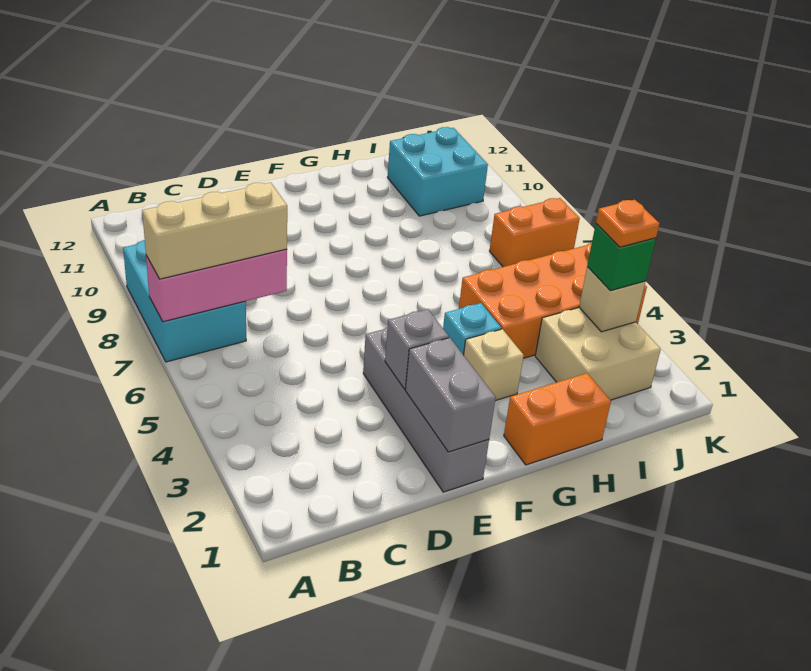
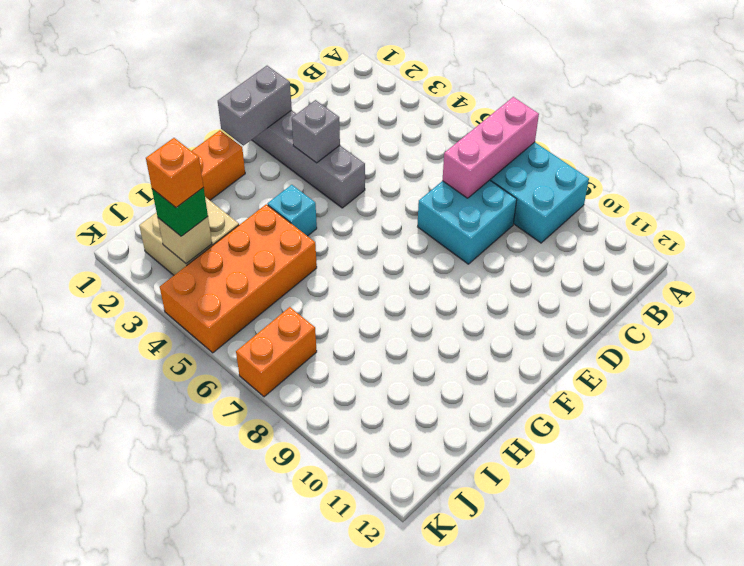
tan brick A7:C7 level 3 -> none
grey brick E1:E2 level 2 -> grey brick E1:F1 level 2
tan brick G3 level 1 -> none
cyan brick I10:J11 level 1 -> cyan brick C7:D8 level 1
orange plate J3 level 4 -> orange brick J3 level 4

